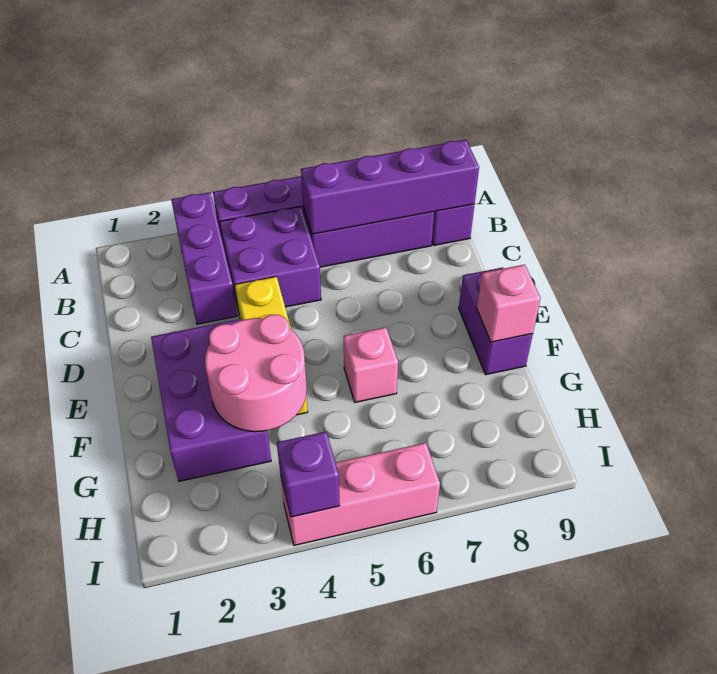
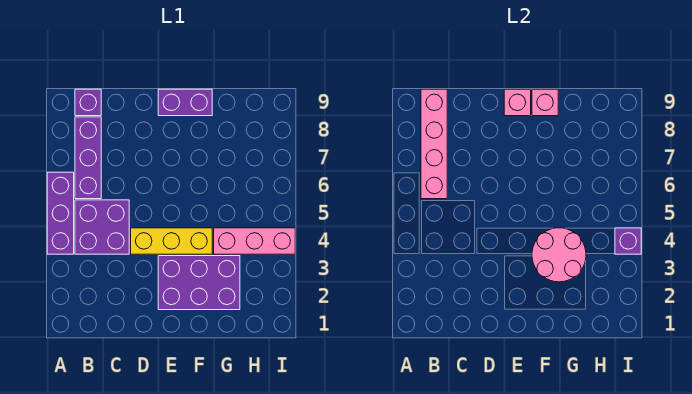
purple brick A3:C3 level 1 -> none
purple brick B6:B9 level 2 -> pink brick B6:B9 level 2
pink brick F6 level 1 -> pink brick E9 level 2
pink brick I4:I6 level 1 -> pink brick G4:I4 level 1

